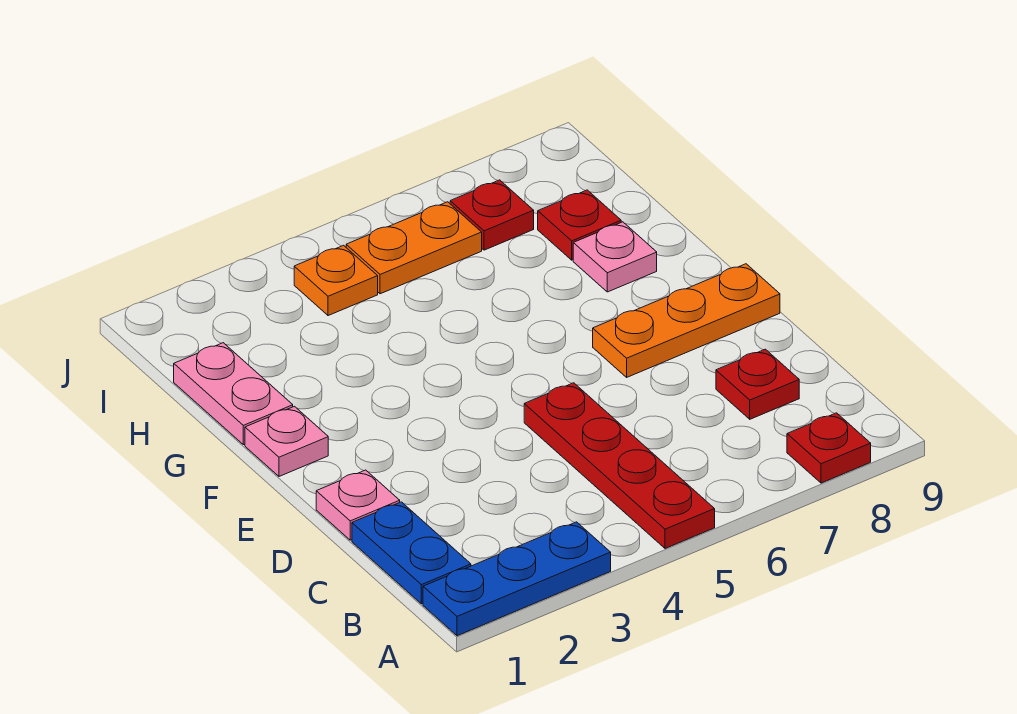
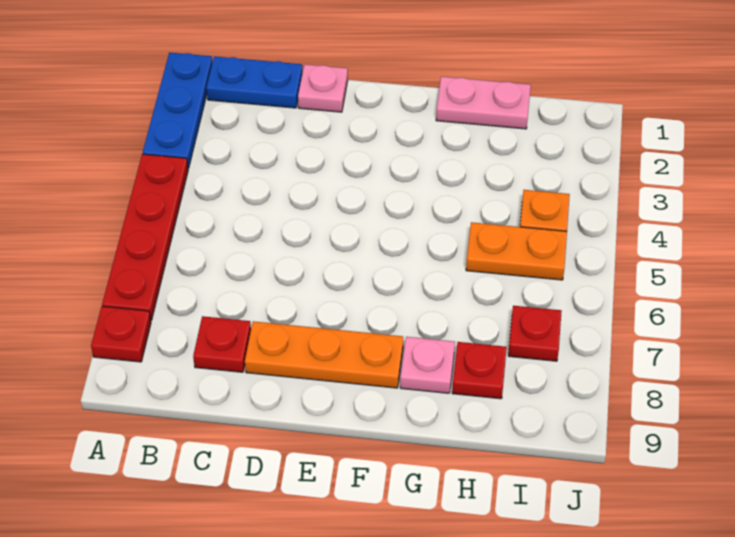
red plate A5:D5 level 1 -> red plate A4:A7 level 1
orange plate E7:E9 level 1 -> orange plate D8:F8 level 1
pink plate F1 level 1 -> none
orange plate I5:I6 level 1 -> orange plate H5:I5 level 1

